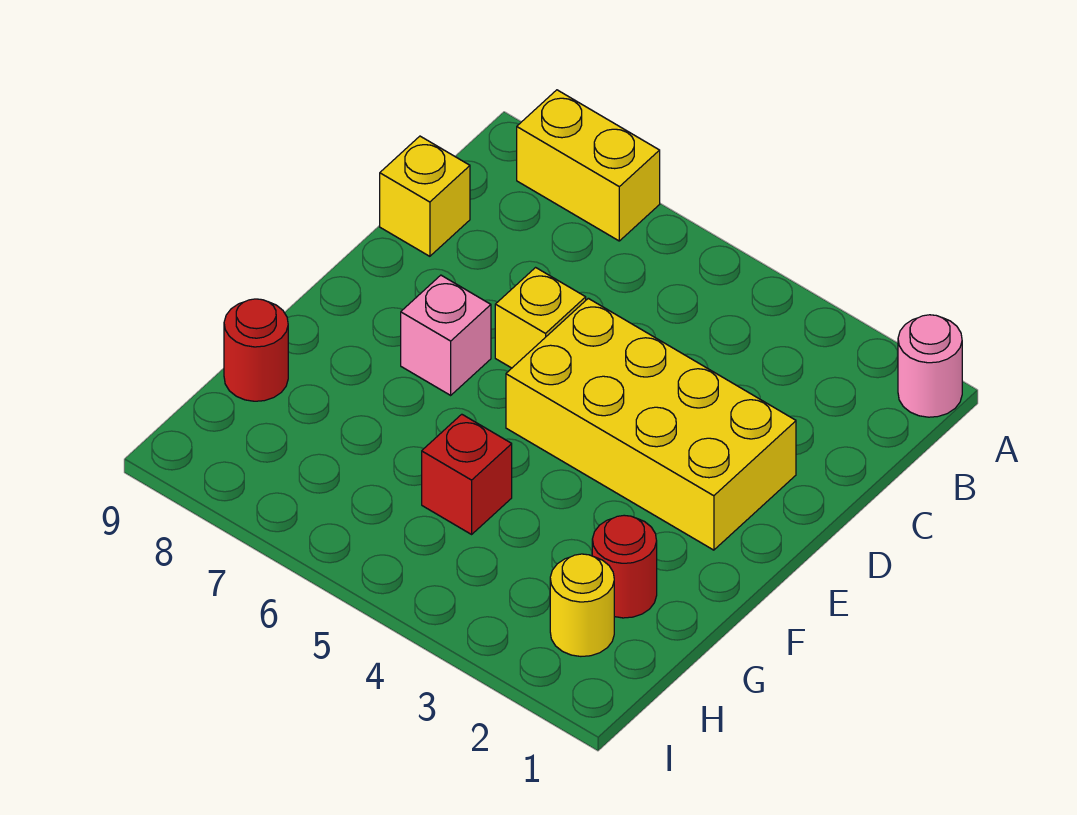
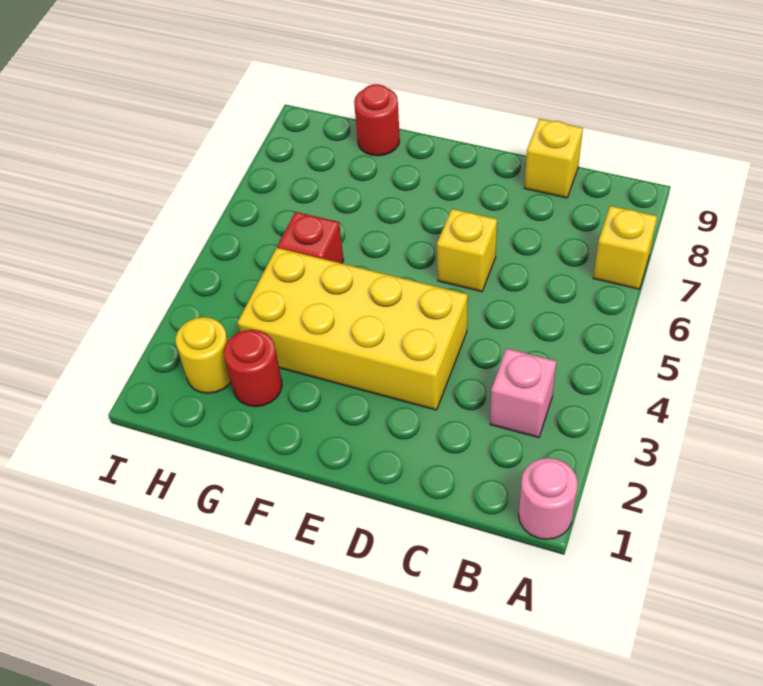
yellow brick A7:A8 level 1 -> yellow brick A7 level 1
yellow brick D2:E5 level 1 -> yellow brick D3:G4 level 1
pink brick E7 level 1 -> pink brick B3 level 1

